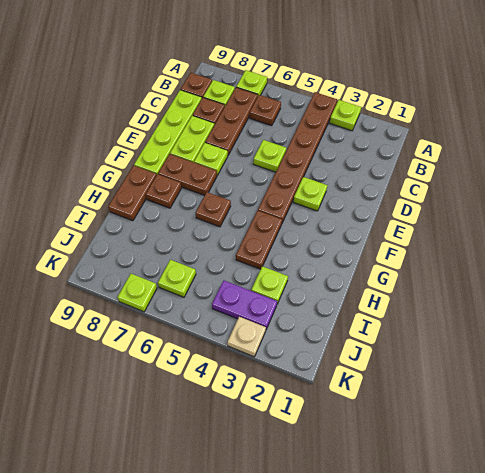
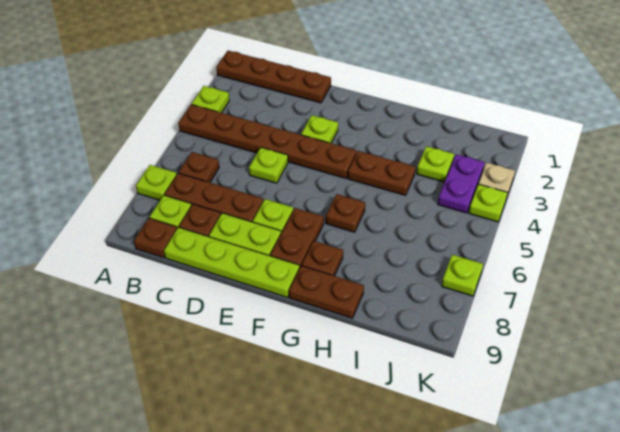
none -> brown plate A1:D1 level 1
lime plate J6 level 1 -> lime plate K4 level 1

